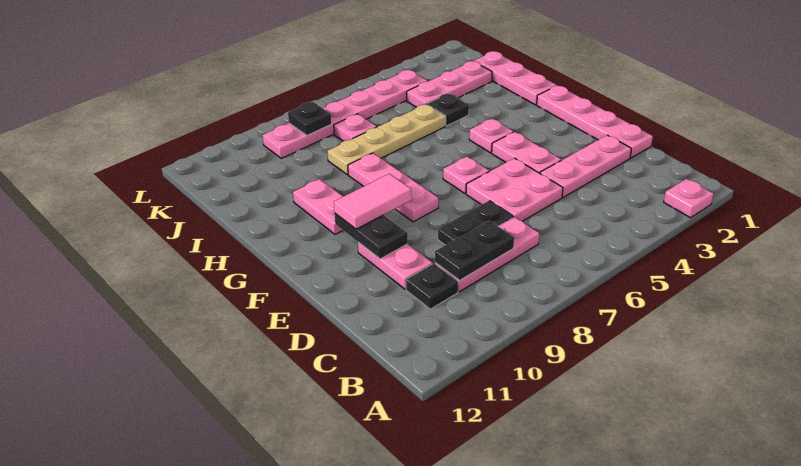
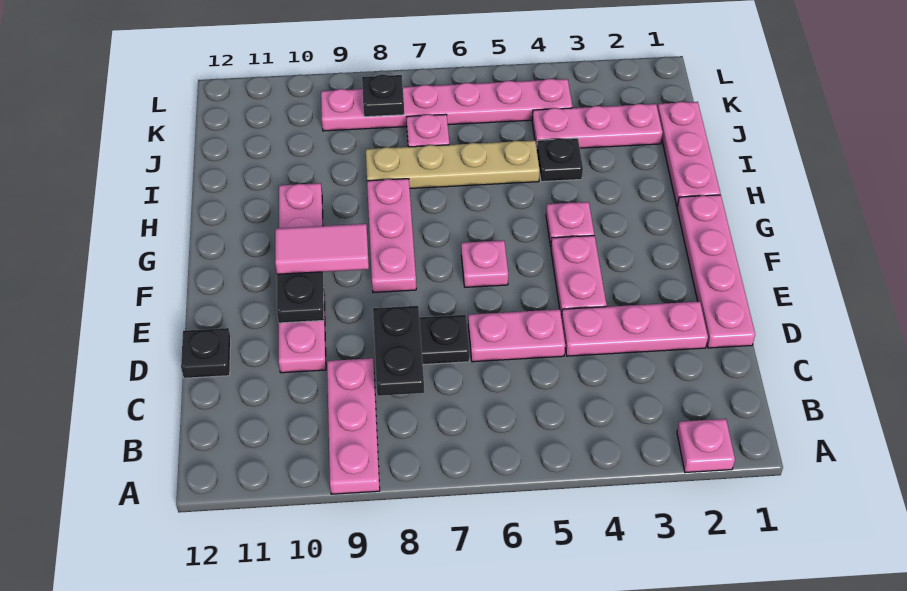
pink plate C7:C9 level 1 -> pink plate A9:C9 level 1
black plate C8:C9 level 2 -> black plate C8:D8 level 2
black plate C10 level 1 -> black plate D12 level 1
pink plate D5:E6 level 1 -> pink plate D5:D6 level 1

